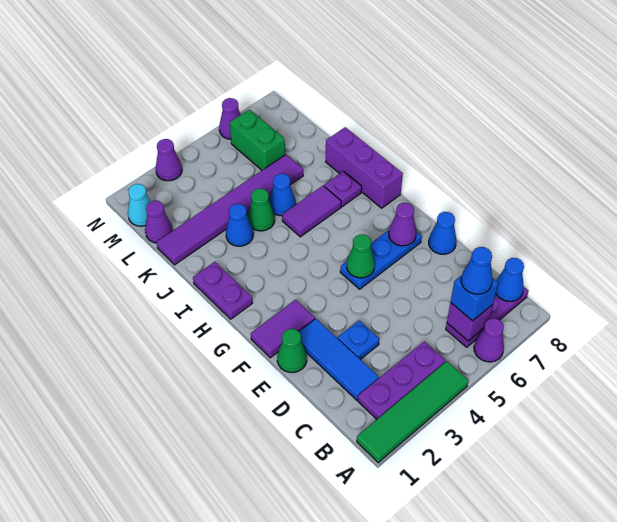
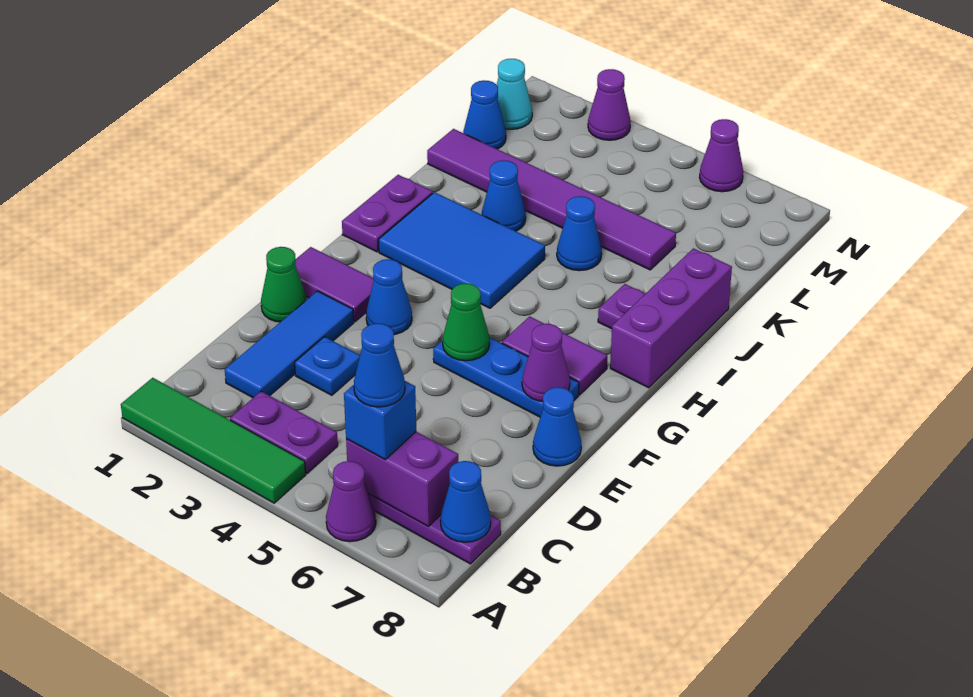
purple plate B2:B4 level 1 -> purple plate B3:B4 level 1
purple brick B6 level 2 -> purple brick B6:B7 level 2
none -> blue cone F3 level 1
none -> blue tile H2:I4 level 1
purple tile I5:I6 level 1 -> purple tile G6:G7 level 1
green cone J4 level 1 -> none
purple cone L1 level 1 -> blue cone L1 level 1
green brick L6:M6 level 1 -> none

